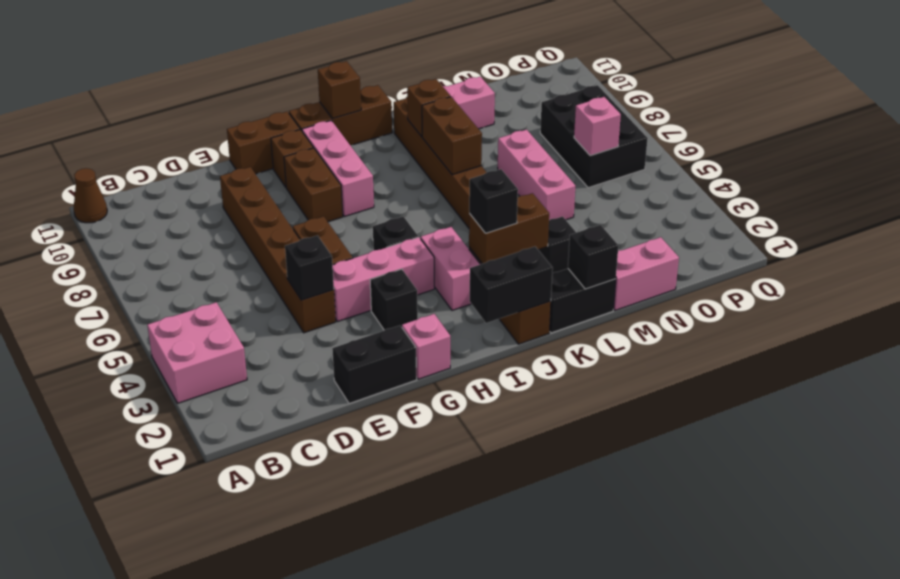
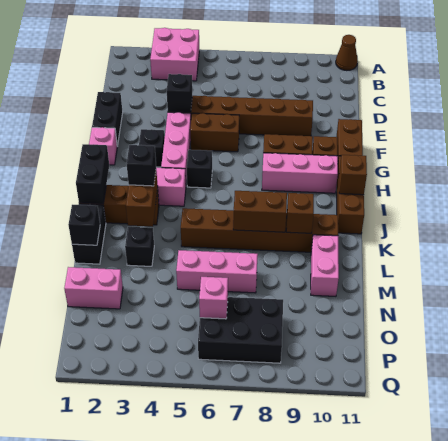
pink brick M1:N1 level 1 -> pink brick N1:N2 level 1

